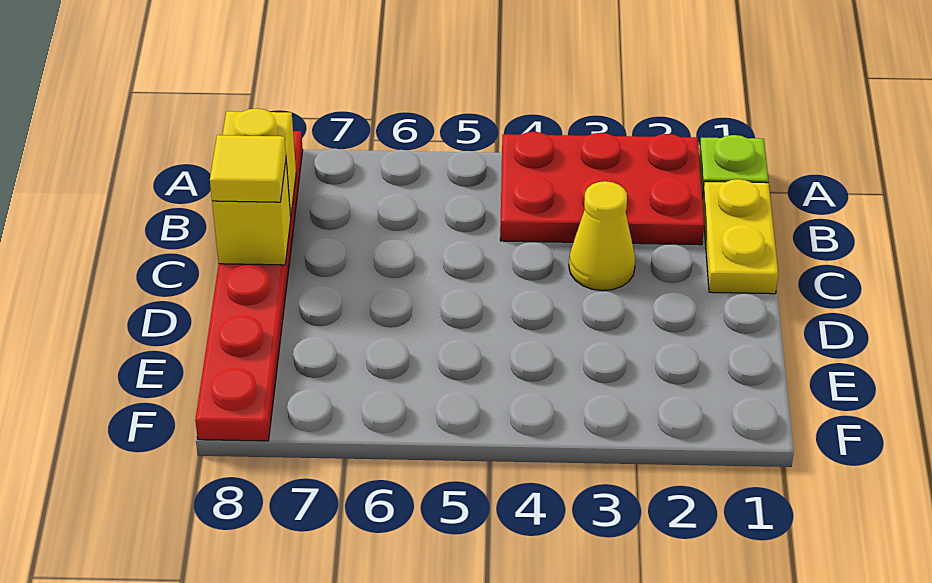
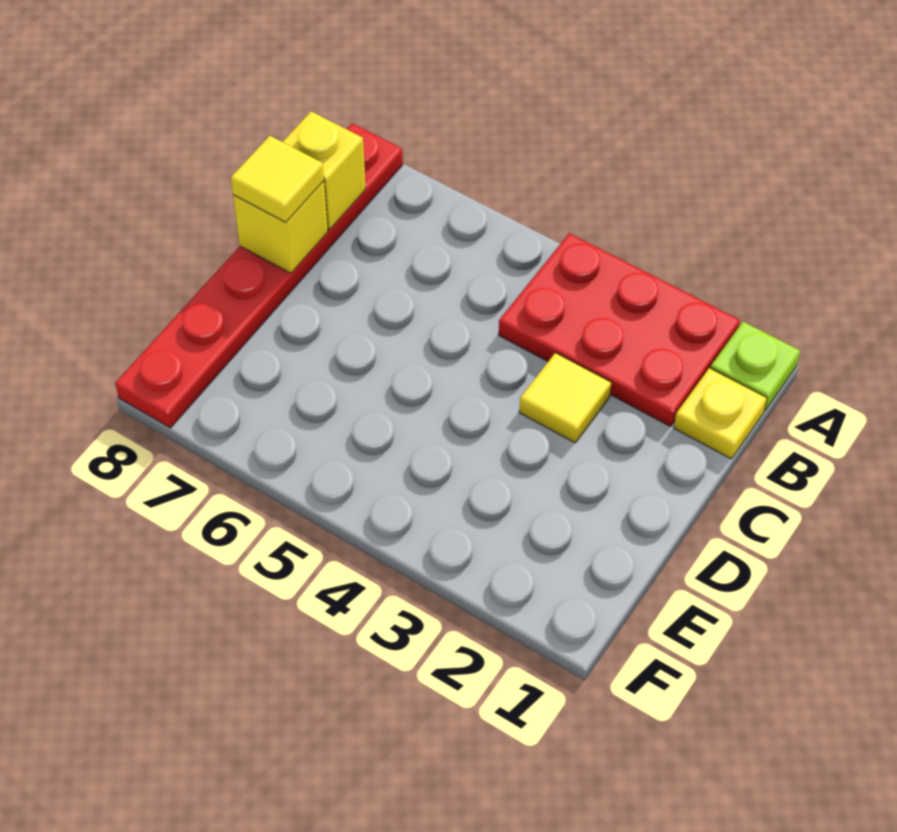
yellow plate B1:C1 level 1 -> yellow plate B1 level 1
yellow cone C3 level 1 -> yellow tile C3 level 1

